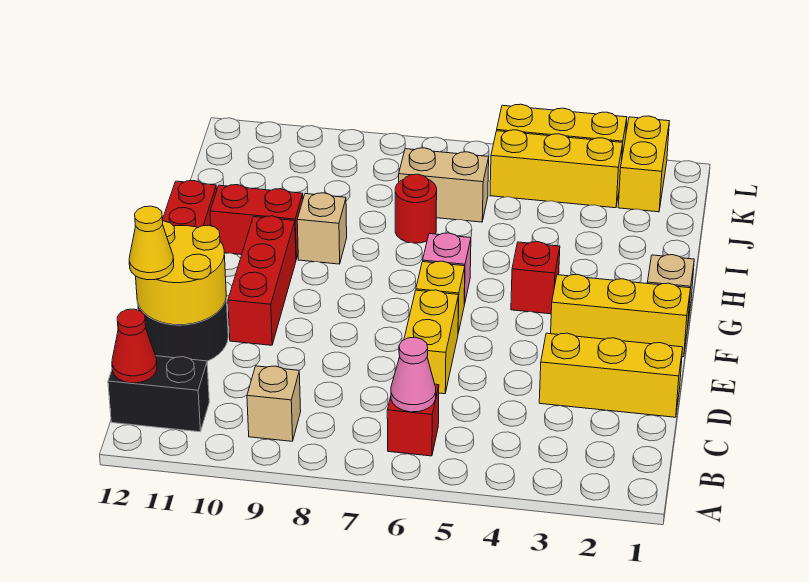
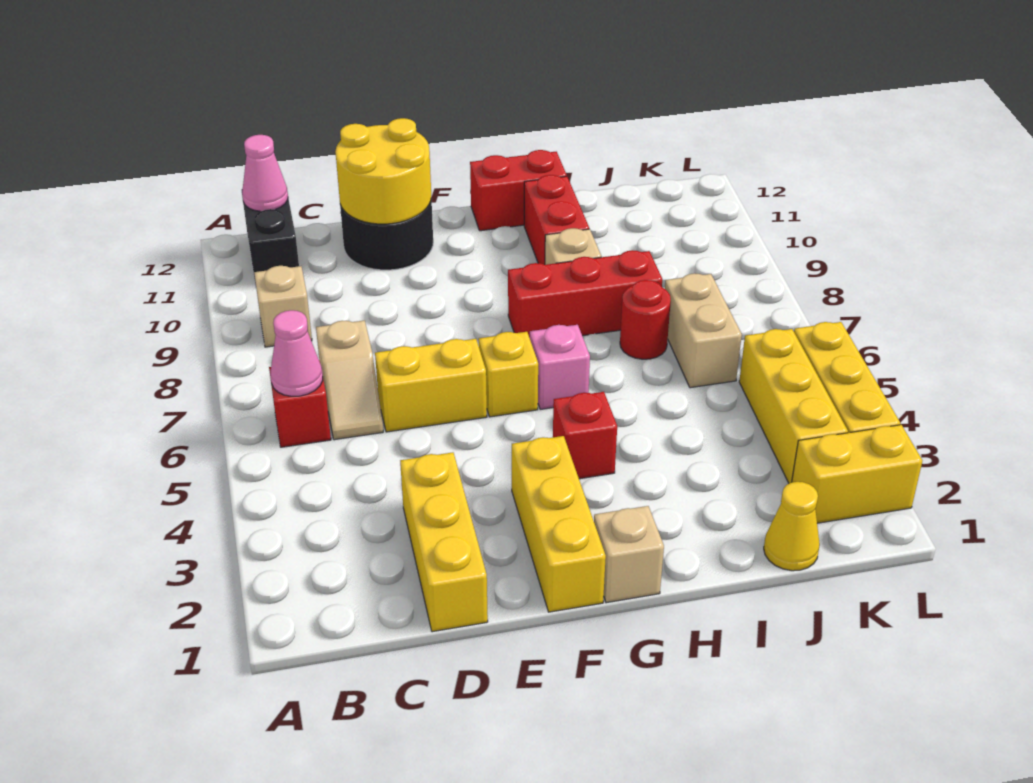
red cone B12 level 2 -> pink cone B12 level 2
none -> tan slope C6:C7 level 1 top 7
yellow cone D12 level 3 -> yellow cone J1 level 1
red brick E10:G10 level 1 -> red brick G8:I8 level 1

